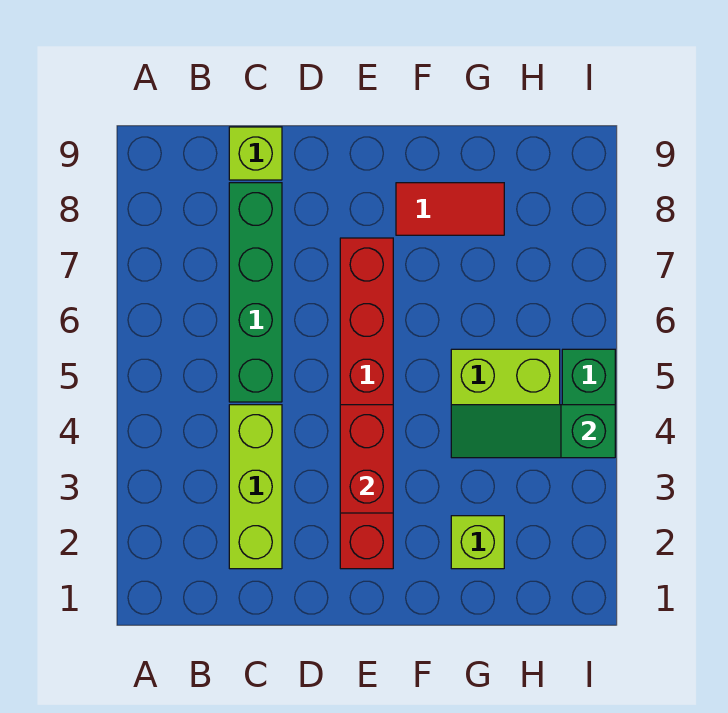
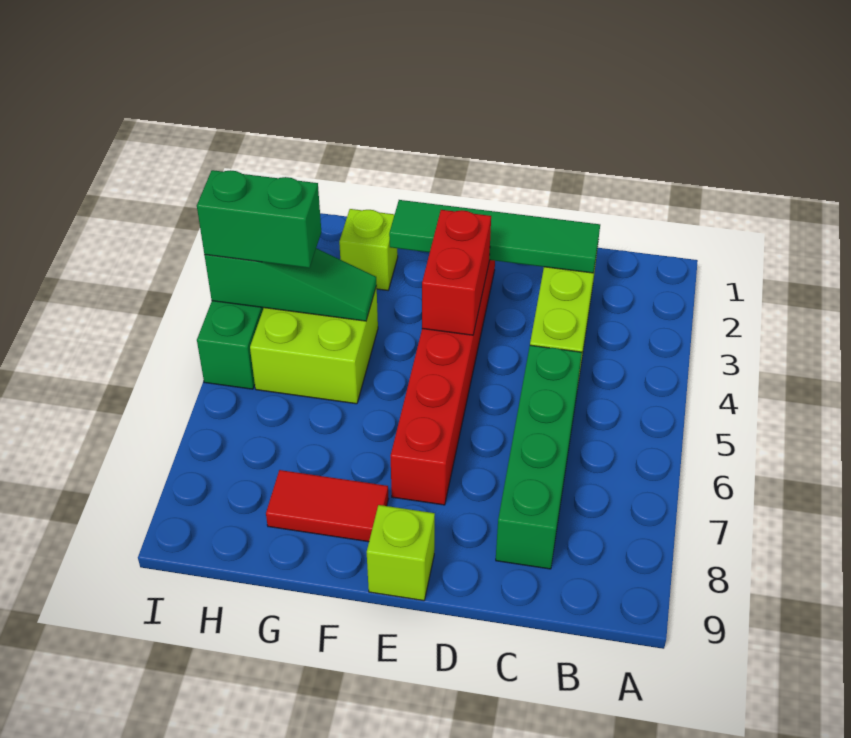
none -> green tile C2:F2 level 2
lime brick C9 level 1 -> lime brick E9 level 1
none -> green brick H4:I4 level 3

